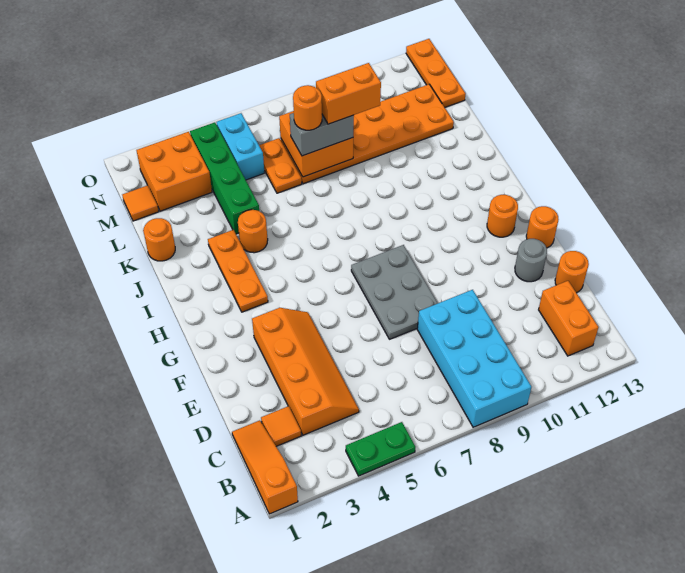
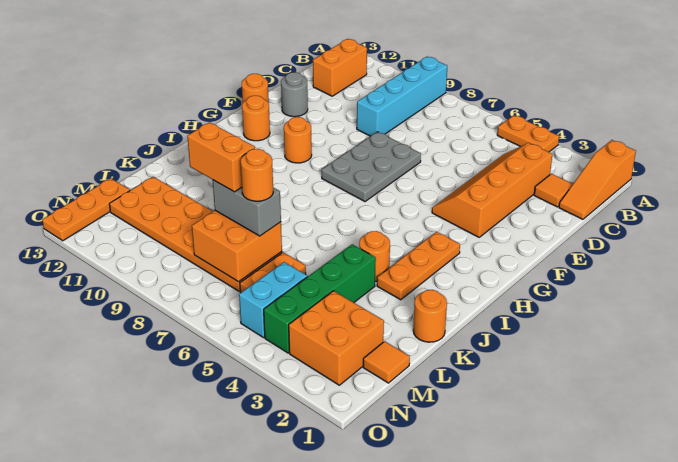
green plate A4:A5 level 1 -> orange plate A4:A5 level 1
cyan brick A8:D9 level 1 -> cyan brick A9:D9 level 1
orange round brick D13 level 1 -> orange round brick G10 level 1

